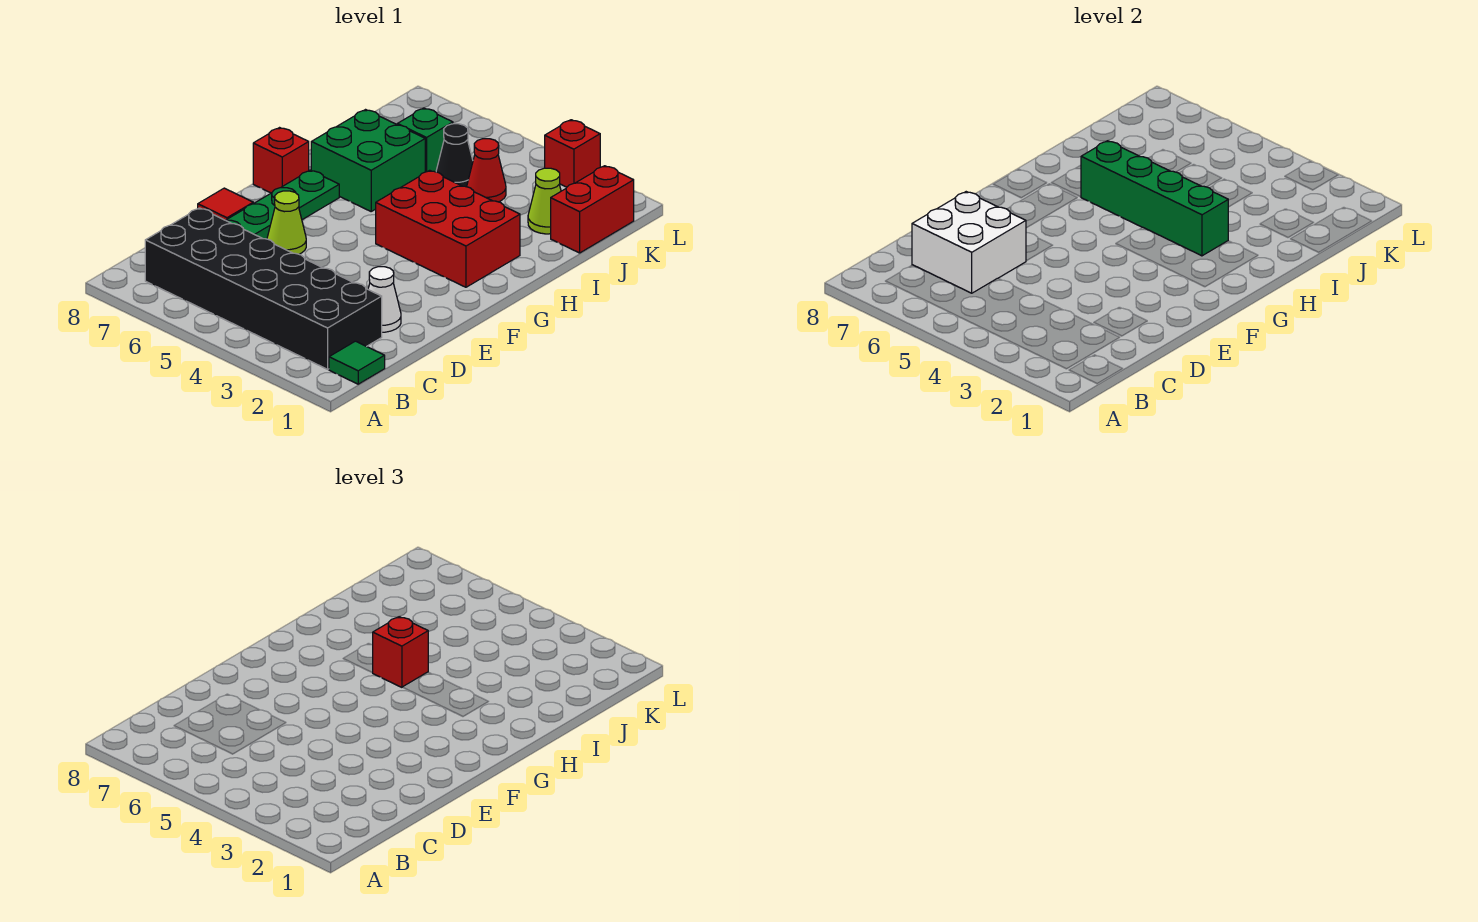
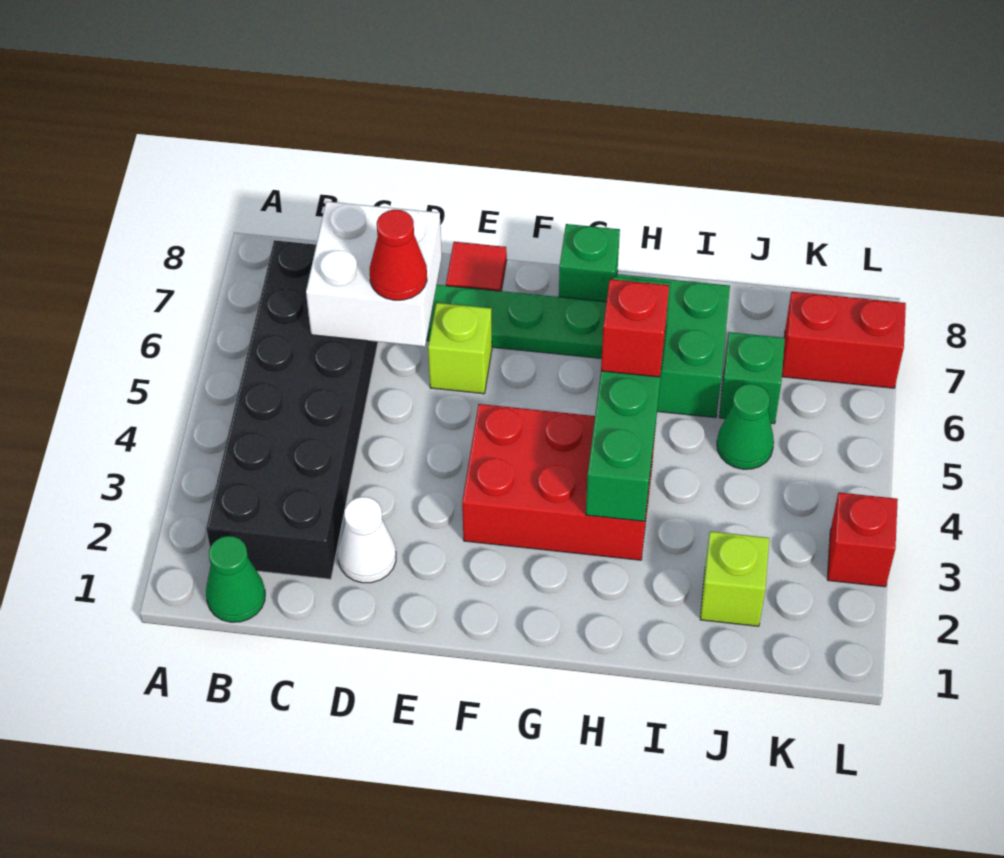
green tile B1 level 1 -> green cone B1 level 1
lime cone E6 level 1 -> lime brick E6 level 1
red brick G2:H4 level 1 -> red brick F3:H4 level 1
red brick G8 level 1 -> green brick G8 level 1
red brick J1:K1 level 1 -> red brick K7:L7 level 1
lime cone J2 level 1 -> lime brick J2 level 1
red cone J4 level 1 -> red cone D6 level 3
black cone J5 level 1 -> green cone J5 level 1

